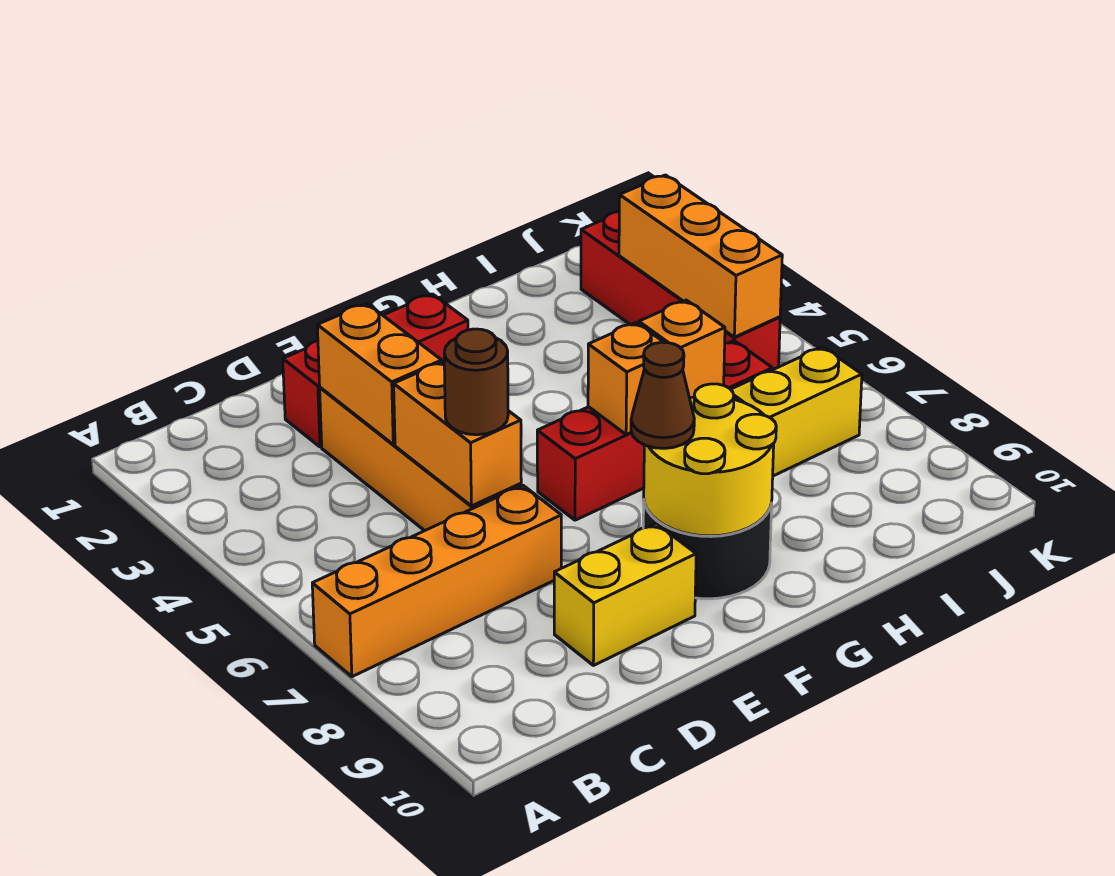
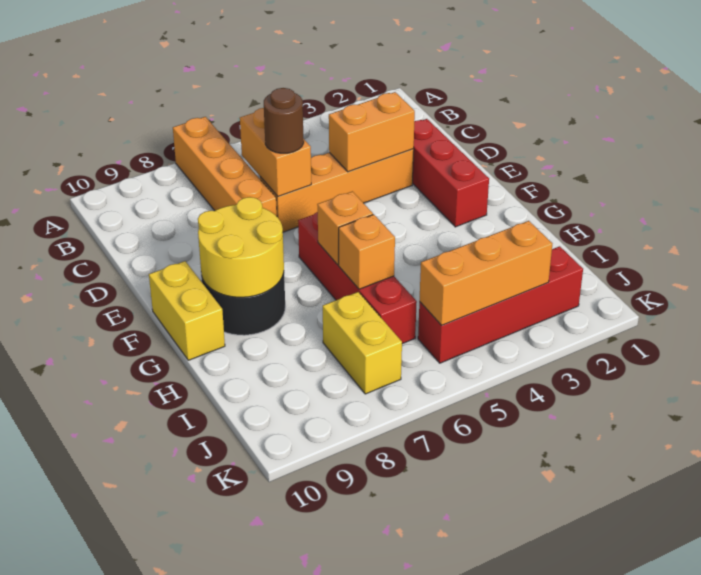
orange brick D5:D6 level 2 -> orange brick C6:D6 level 2
yellow brick D9:E9 level 1 -> yellow brick F10:G10 level 1
brown cone F8 level 3 -> none

